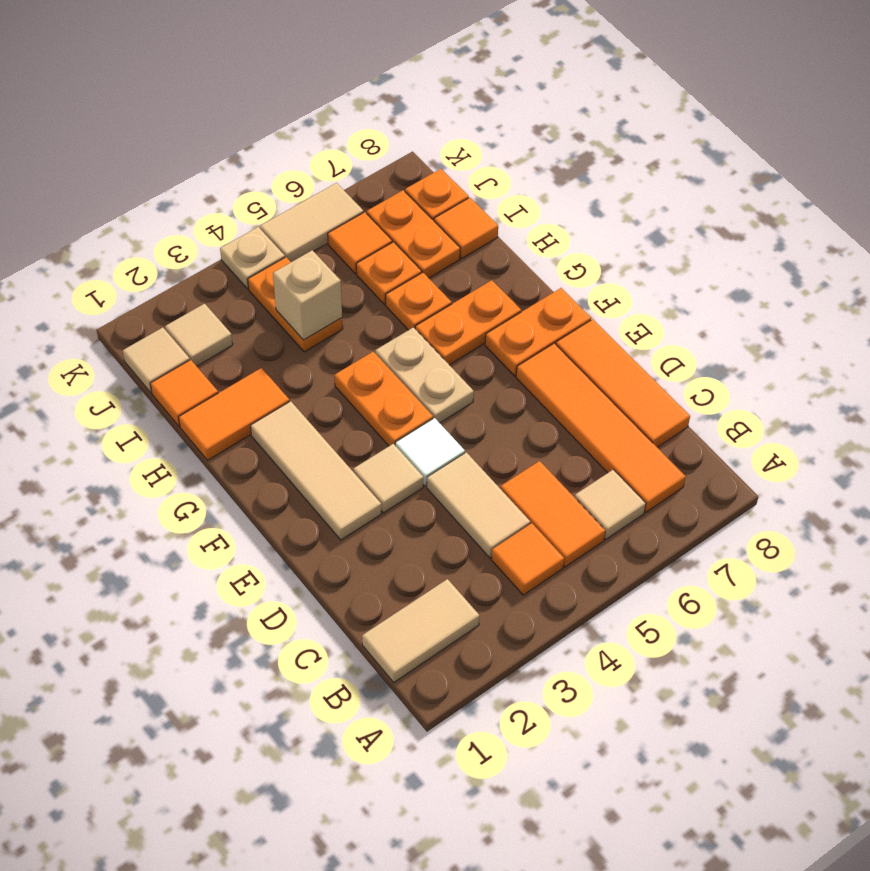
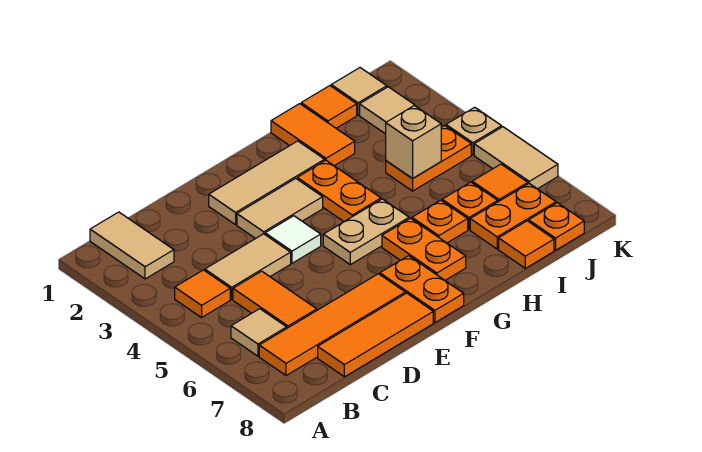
orange tile B5:C5 level 1 -> orange tile C5:C6 level 1
tan tile E3 level 1 -> tan tile E3:F3 level 1
orange plate F4:G4 level 1 -> orange plate G3:G4 level 1

